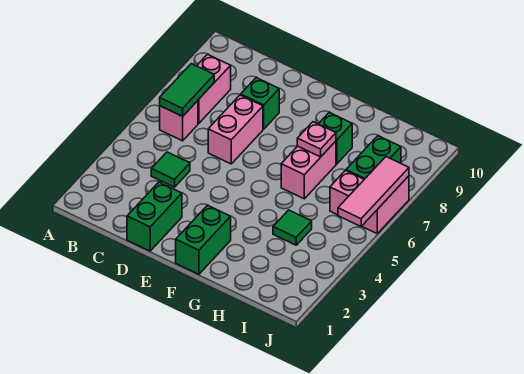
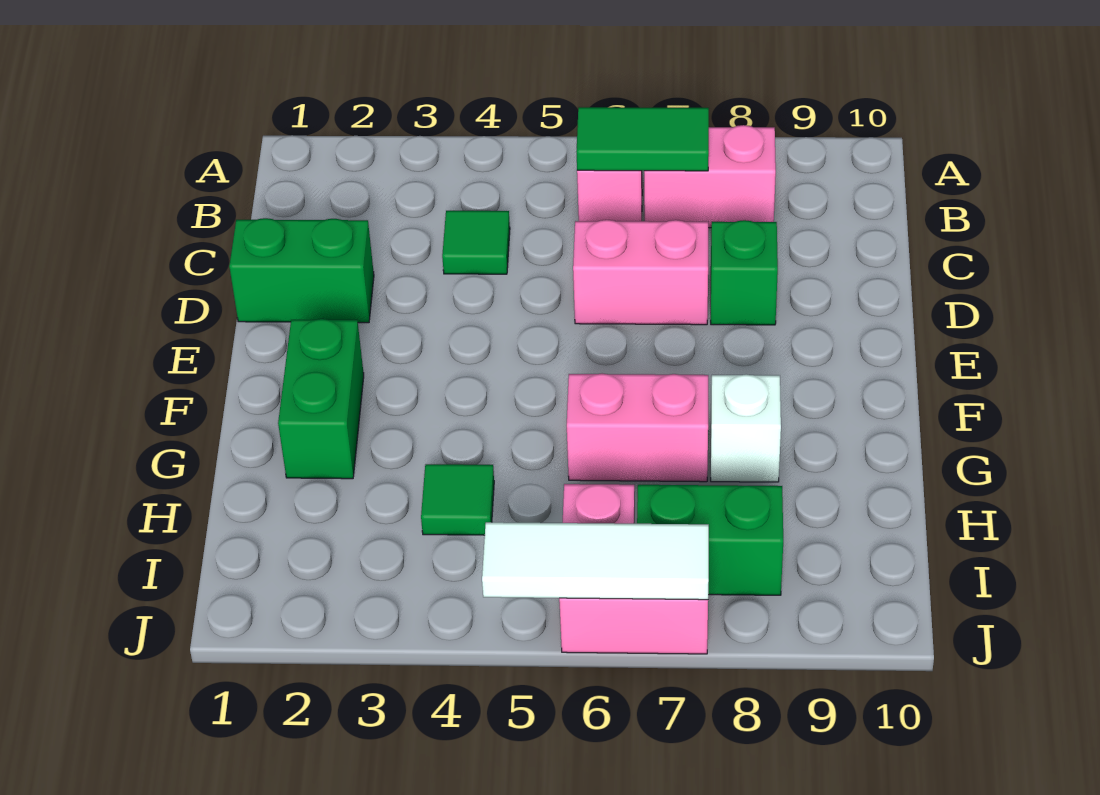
green brick F1:F2 level 1 -> green brick F2:G2 level 1
pink plate G7 level 2 -> none
green brick G8 level 1 -> white brick G8 level 1
pink tile J5:J7 level 2 -> white tile J5:J7 level 2

